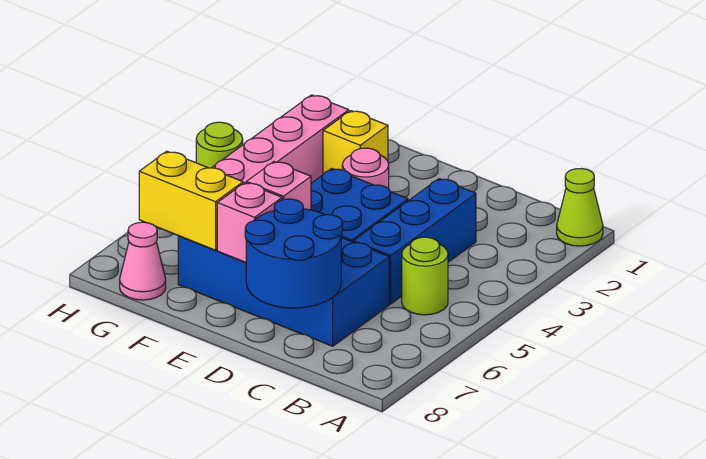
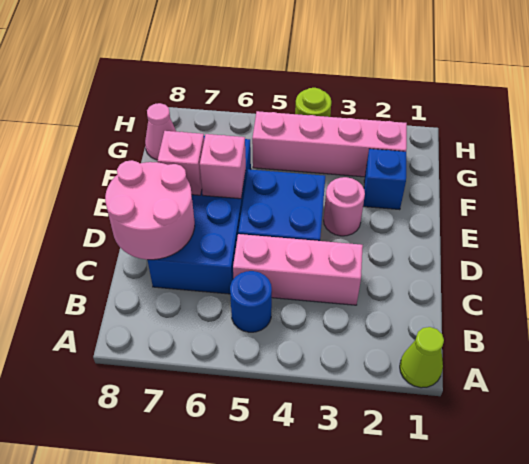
lime round brick B5 level 1 -> blue round brick B5 level 1
blue brick C3:C5 level 1 -> pink brick C3:C5 level 1
blue round brick C7:D8 level 2 -> pink round brick C7:D8 level 2
yellow brick F2 level 1 -> blue brick F2 level 1
yellow brick F7:G7 level 2 -> none

